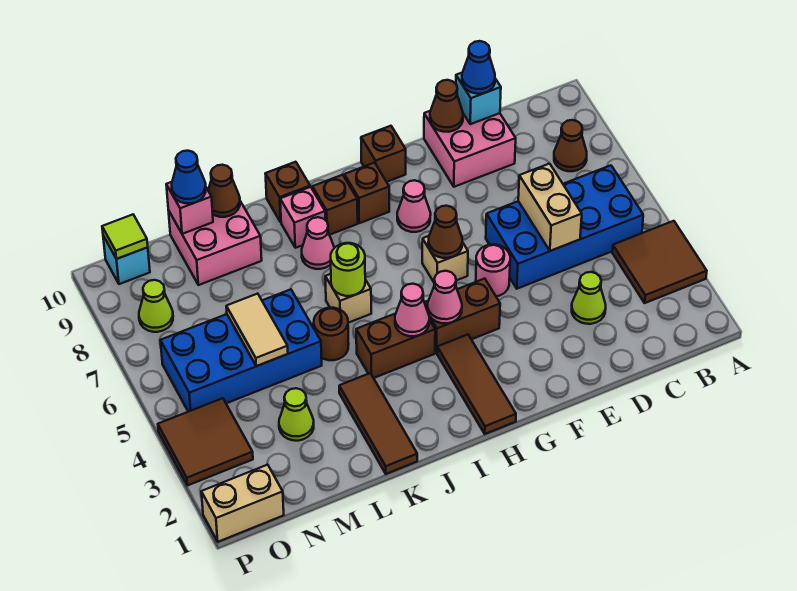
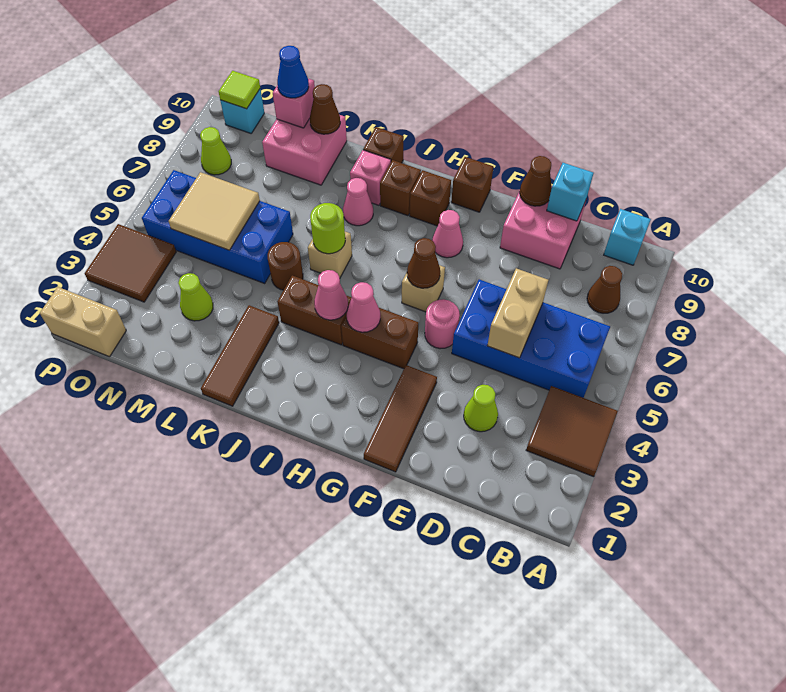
none -> cyan brick B10 level 1
blue cone D10 level 3 -> none
brown tile H1:H3 level 1 -> brown tile F1:F3 level 1
tan tile M5:M6 level 2 -> tan tile M5:N6 level 2

